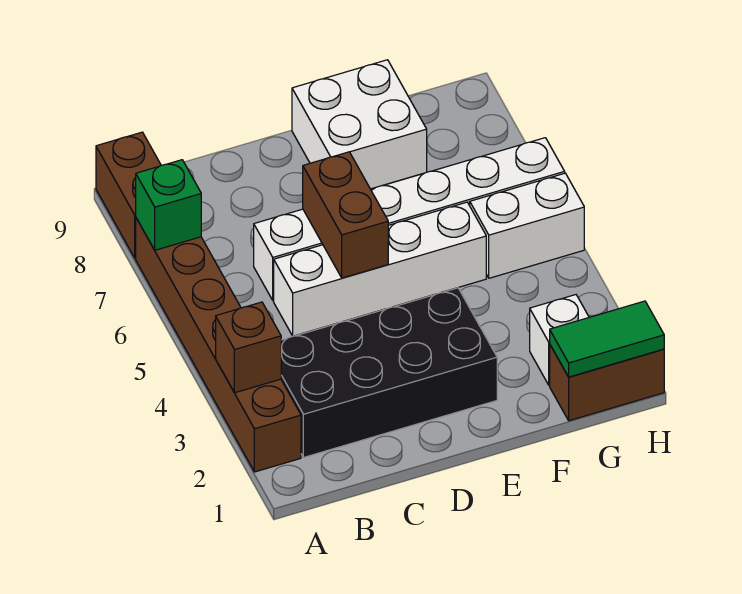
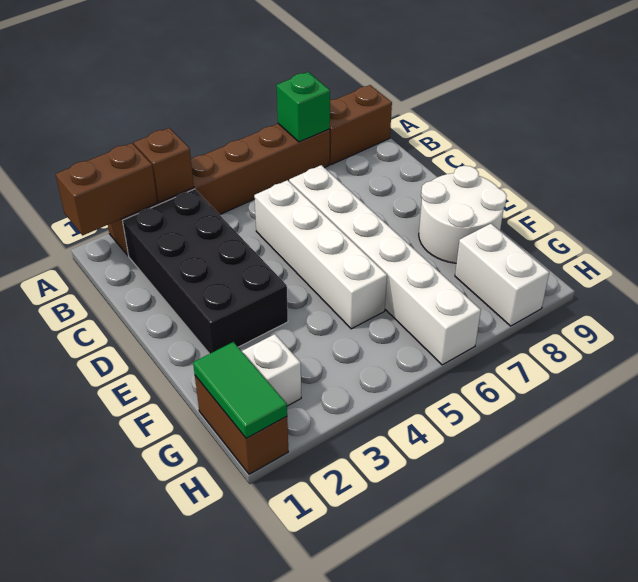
brown brick D5:D6 level 2 -> brown brick A1:A2 level 2
white brick E8:F9 level 1 -> white round brick E8:F9 level 1
white brick G5:H5 level 1 -> white brick G8:H8 level 1

